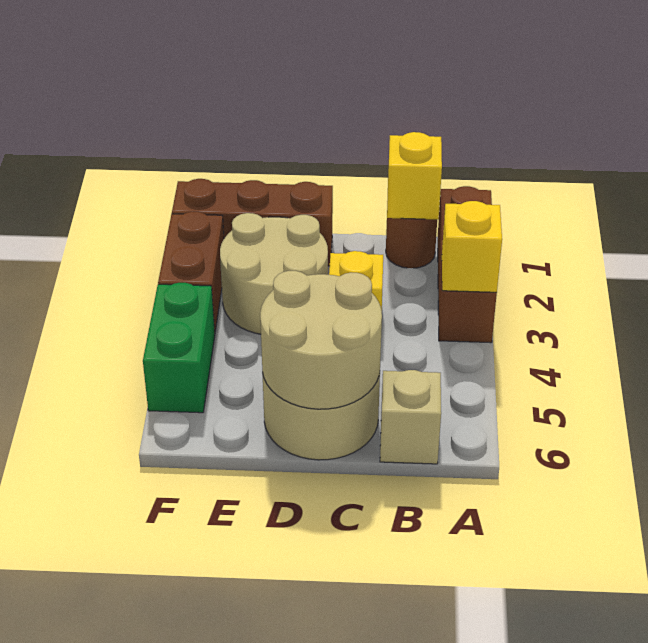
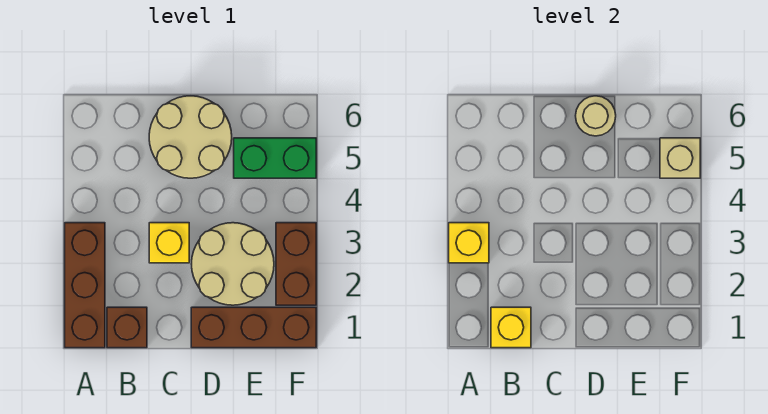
brown round brick B1 level 1 -> brown brick B1 level 1
tan brick B6 level 1 -> tan brick F5 level 2
tan round brick C5:D6 level 2 -> tan round brick D6 level 2
green brick F4:F5 level 1 -> green brick E5:F5 level 1

